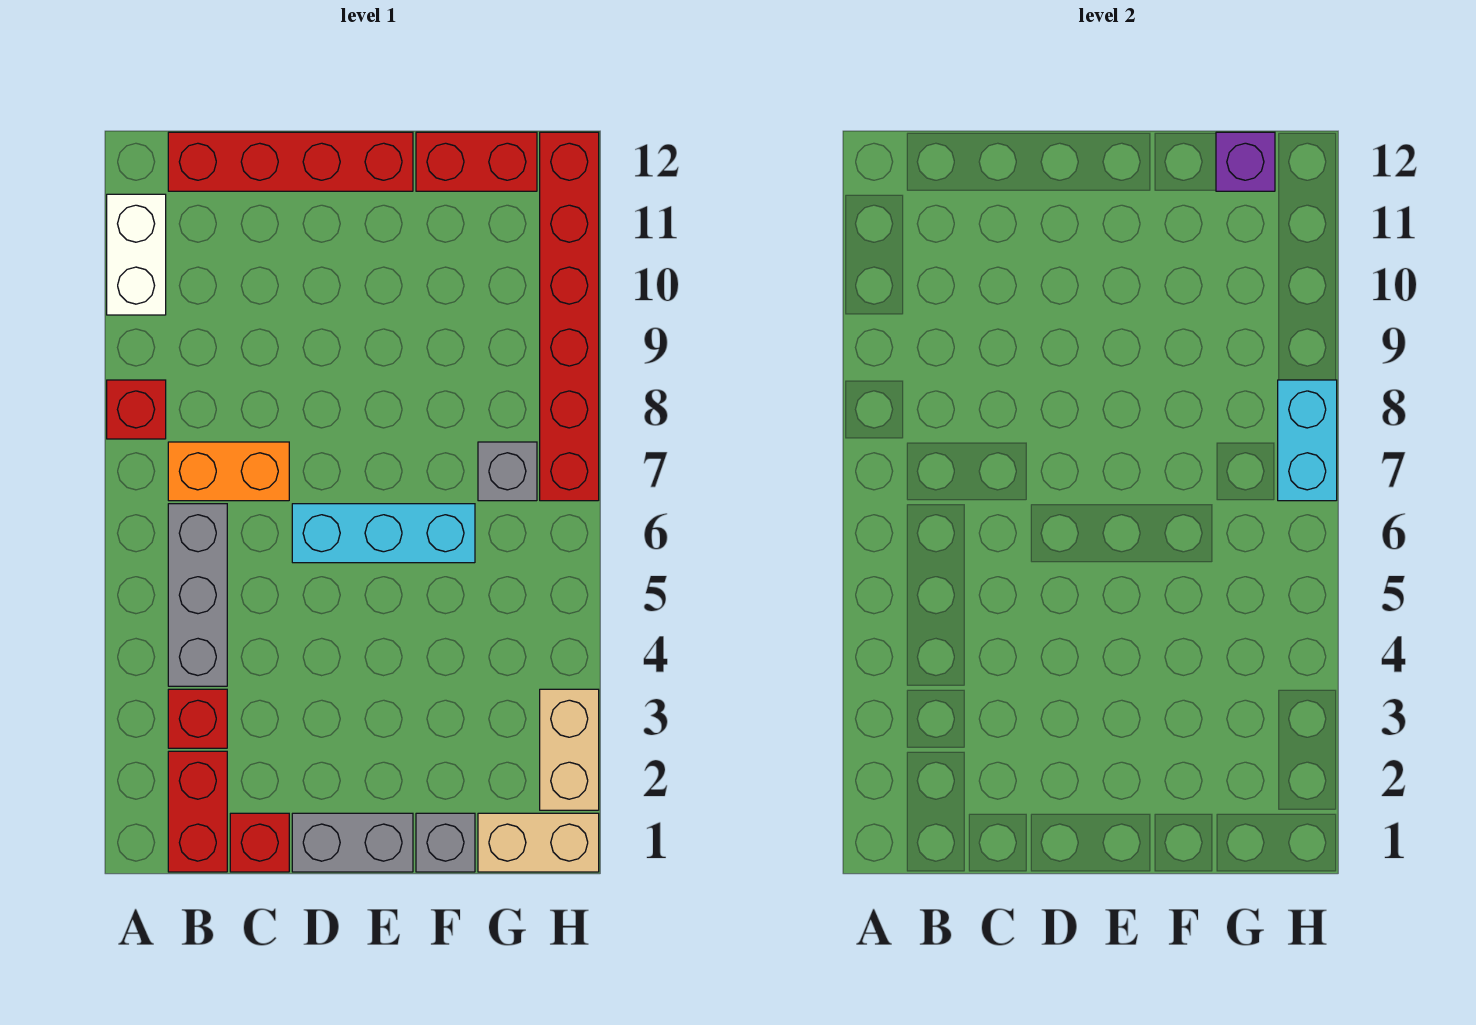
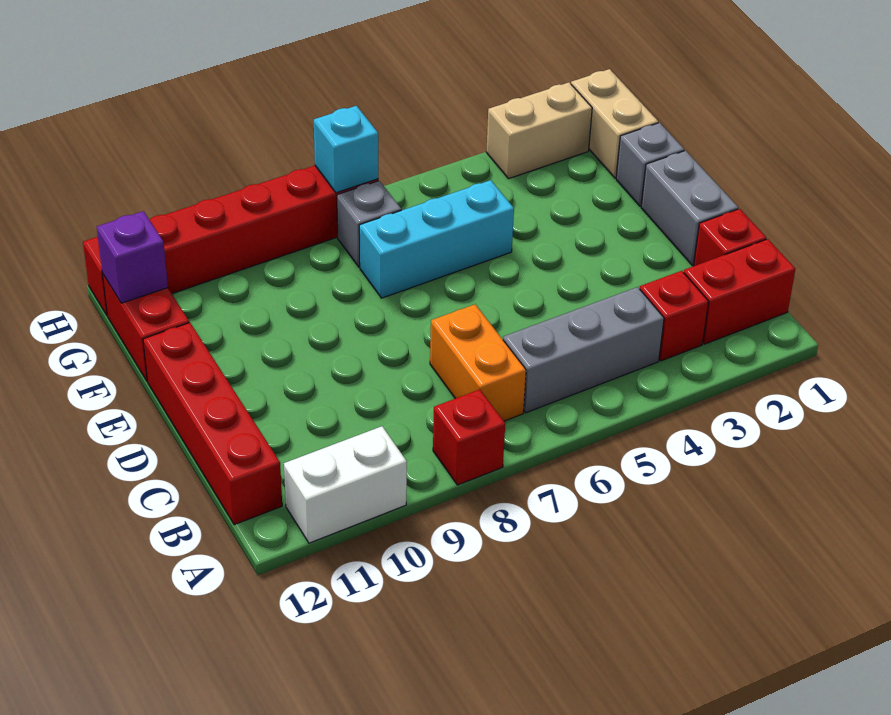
cyan brick D6:F6 level 1 -> cyan brick F5:F7 level 1
cyan brick H7:H8 level 2 -> cyan brick H7 level 2

